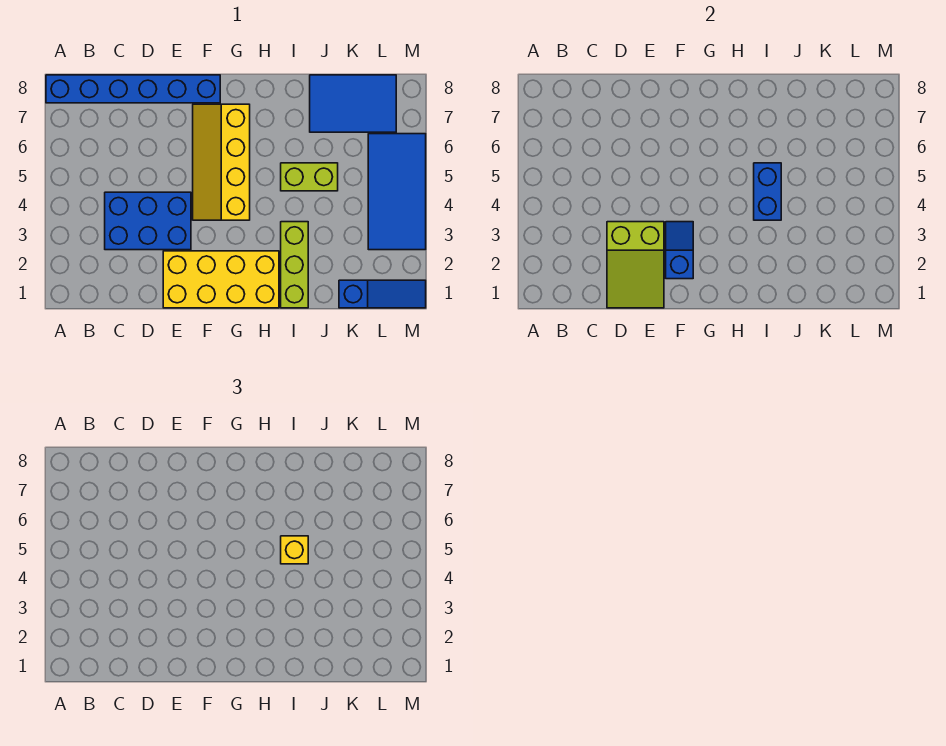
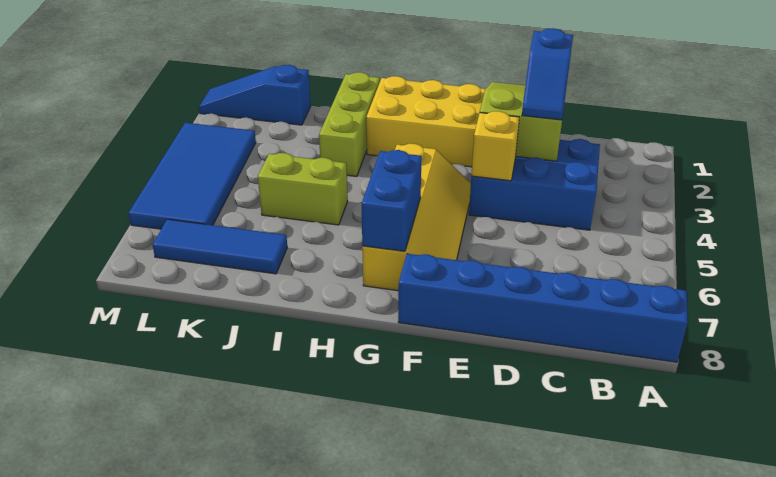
blue slope F2:F3 level 2 top 2 -> blue slope D2:D3 level 3 top 2
blue brick I4:I5 level 2 -> blue brick G6:G7 level 2
yellow brick I5 level 3 -> yellow brick E4 level 2
blue tile J7:L8 level 1 -> blue tile J7:L7 level 1

